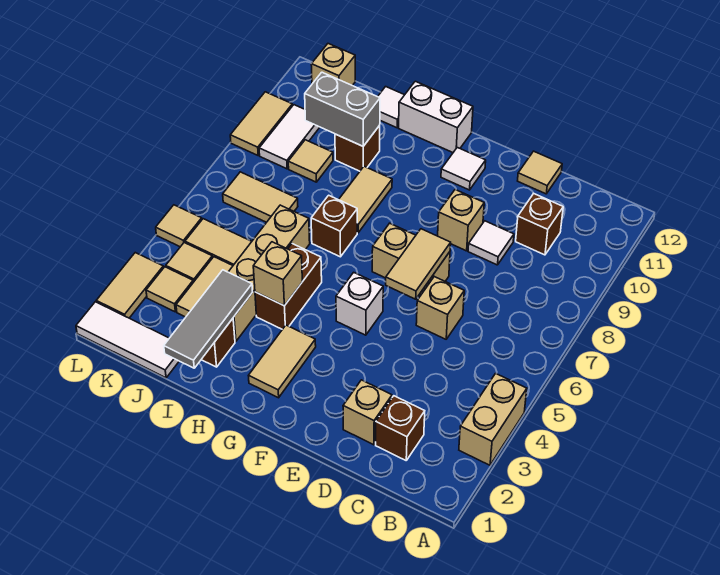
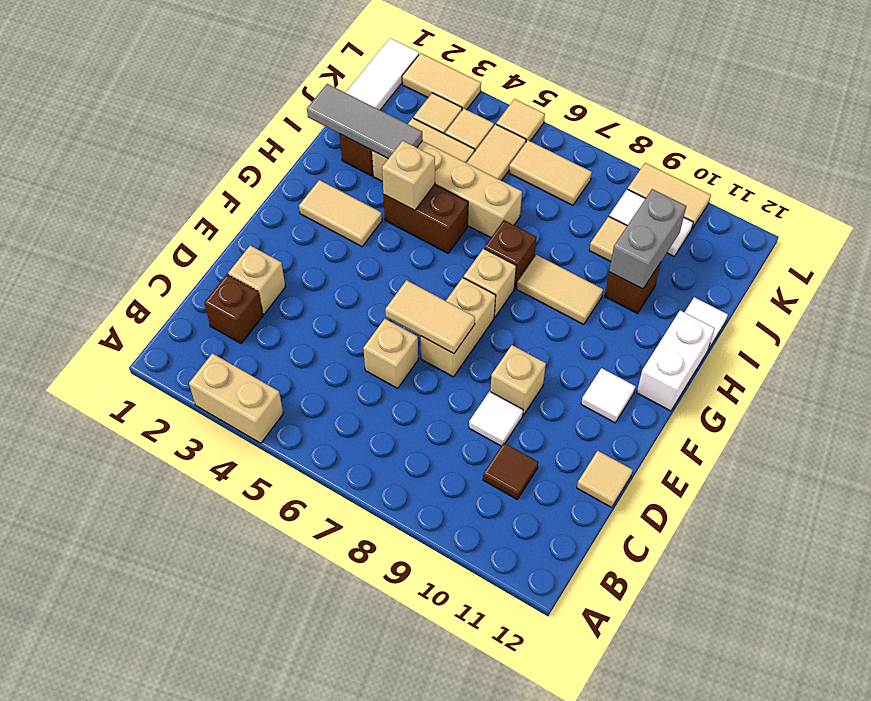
brown brick C10 level 1 -> brown tile C10 level 1
white brick F5 level 1 -> none
tan tile J7:K7 level 1 -> tan tile K6:K7 level 1
tan brick K12 level 1 -> tan brick G7 level 1

